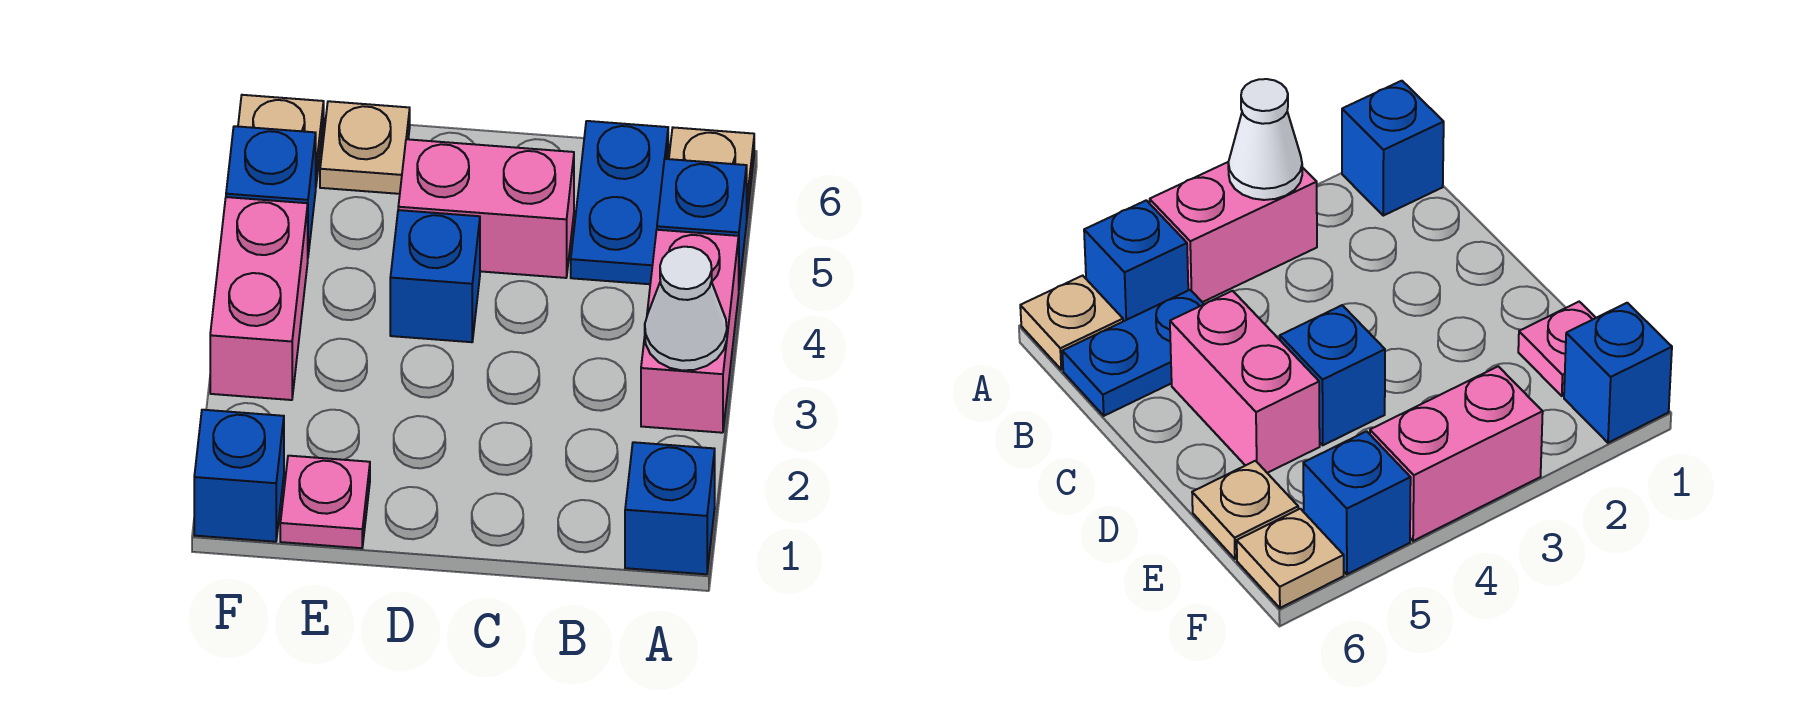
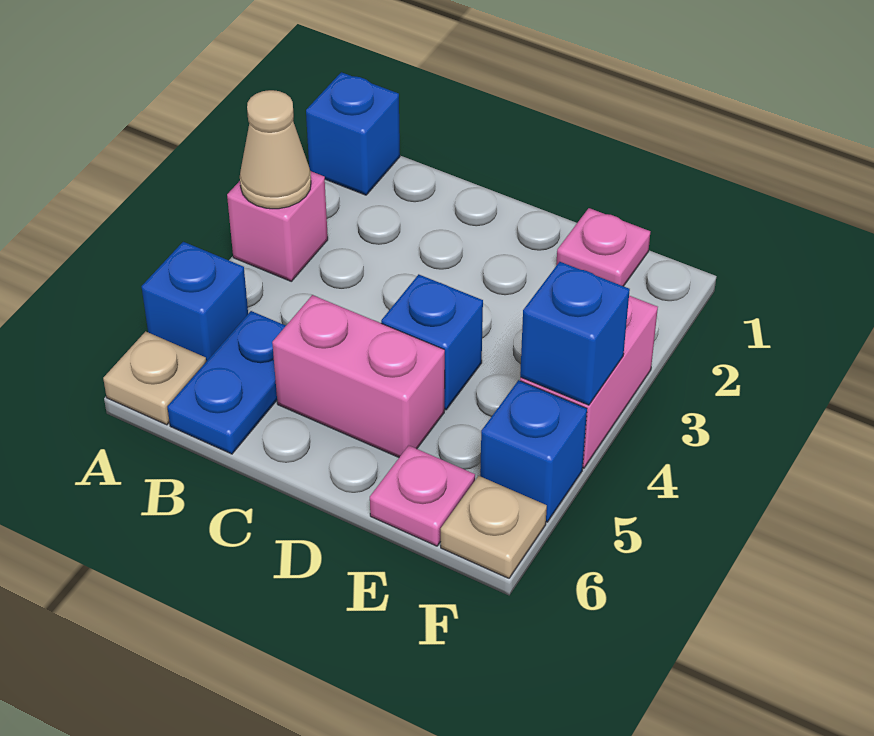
pink brick A3:A4 level 1 -> pink brick A3 level 1
white cone A3 level 2 -> tan cone A3 level 2
tan plate E6 level 1 -> pink plate E6 level 1
blue brick F1 level 1 -> blue brick F4 level 2

